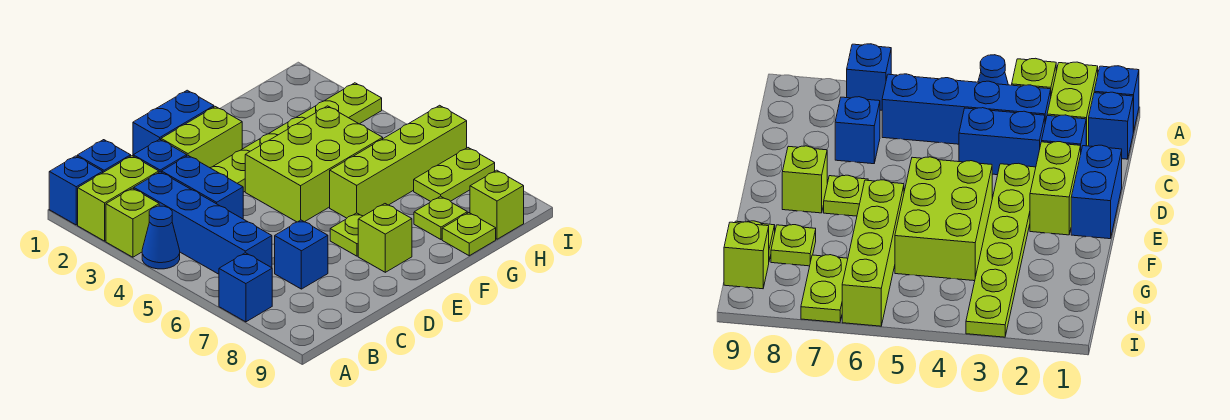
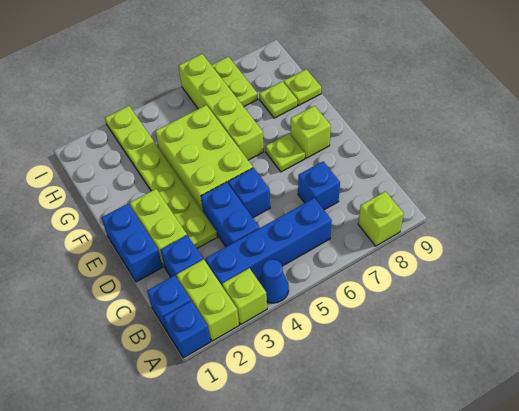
blue brick A7 level 1 -> blue brick D5 level 1
blue brick C3:C4 level 1 -> blue brick C4:D4 level 1
lime brick H9 level 1 -> lime brick A8 level 1

